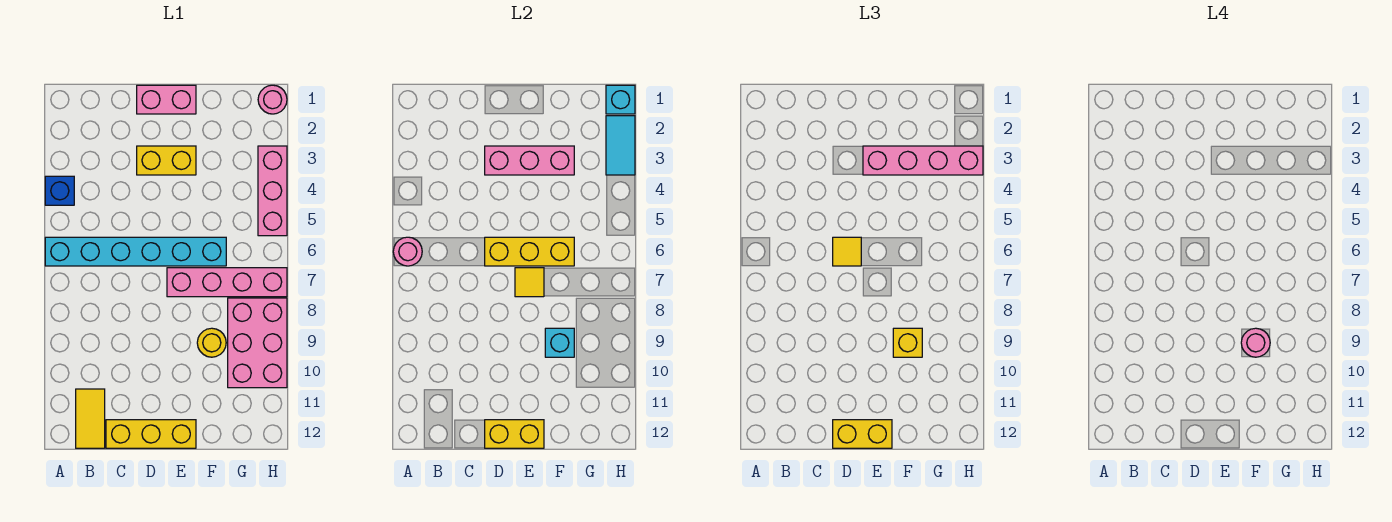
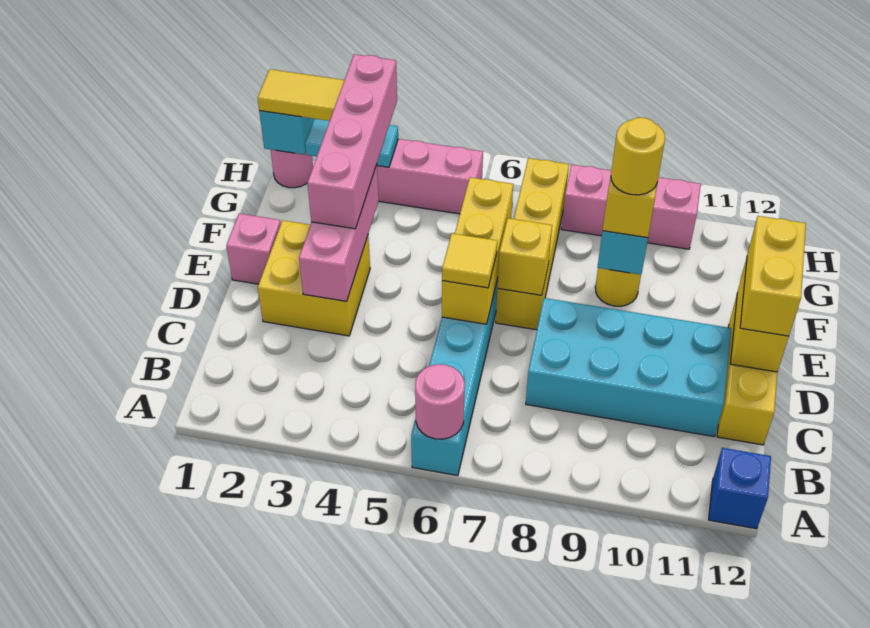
blue brick A4 level 1 -> blue brick A12 level 1
yellow tile B11:B12 level 1 -> yellow tile H1:H2 level 3
none -> cyan brick C8:D11 level 1
pink brick D1:E1 level 1 -> pink brick E1 level 1
yellow brick D3:E3 level 1 -> yellow brick D2:E3 level 1
pink brick E7:H7 level 1 -> yellow brick E7:H7 level 1
yellow tile E7 level 2 -> yellow brick E7 level 2
pink round brick F9 level 4 -> yellow round brick F9 level 4
pink brick G8:H10 level 1 -> pink brick H8:H10 level 1

